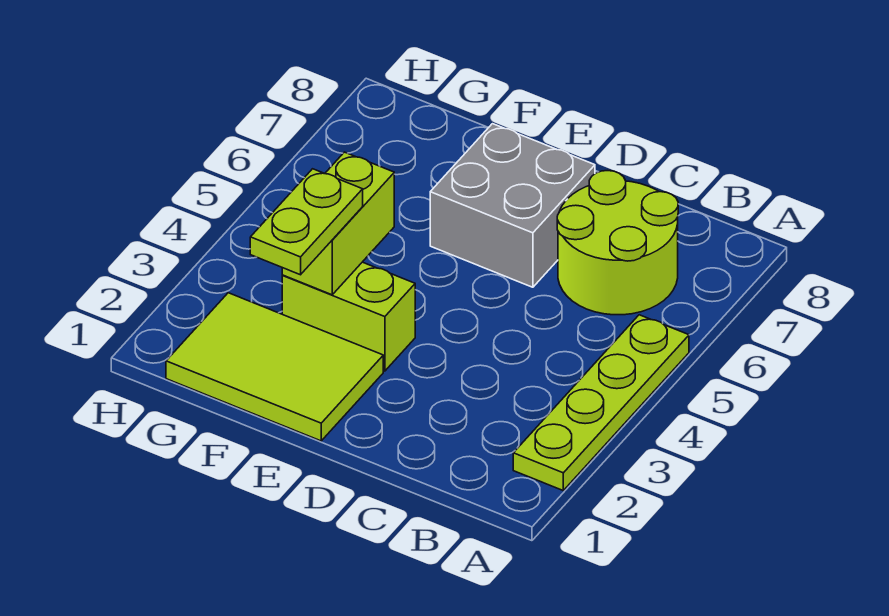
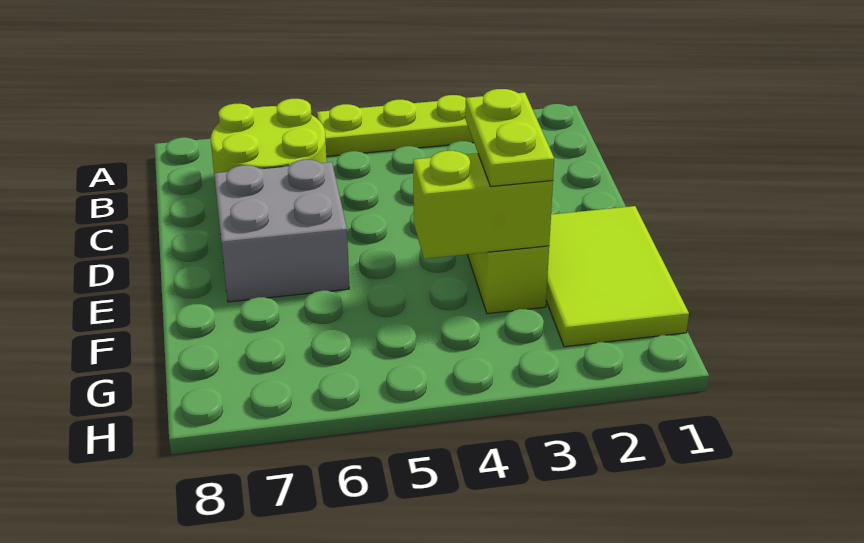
lime plate F2:F3 level 3 -> lime plate E3:F3 level 3

